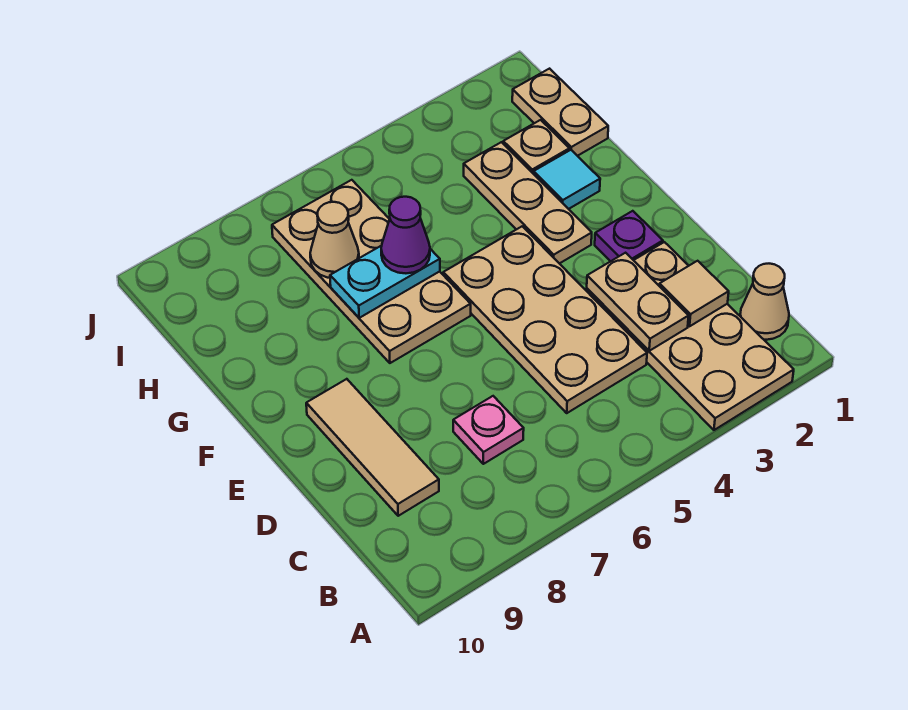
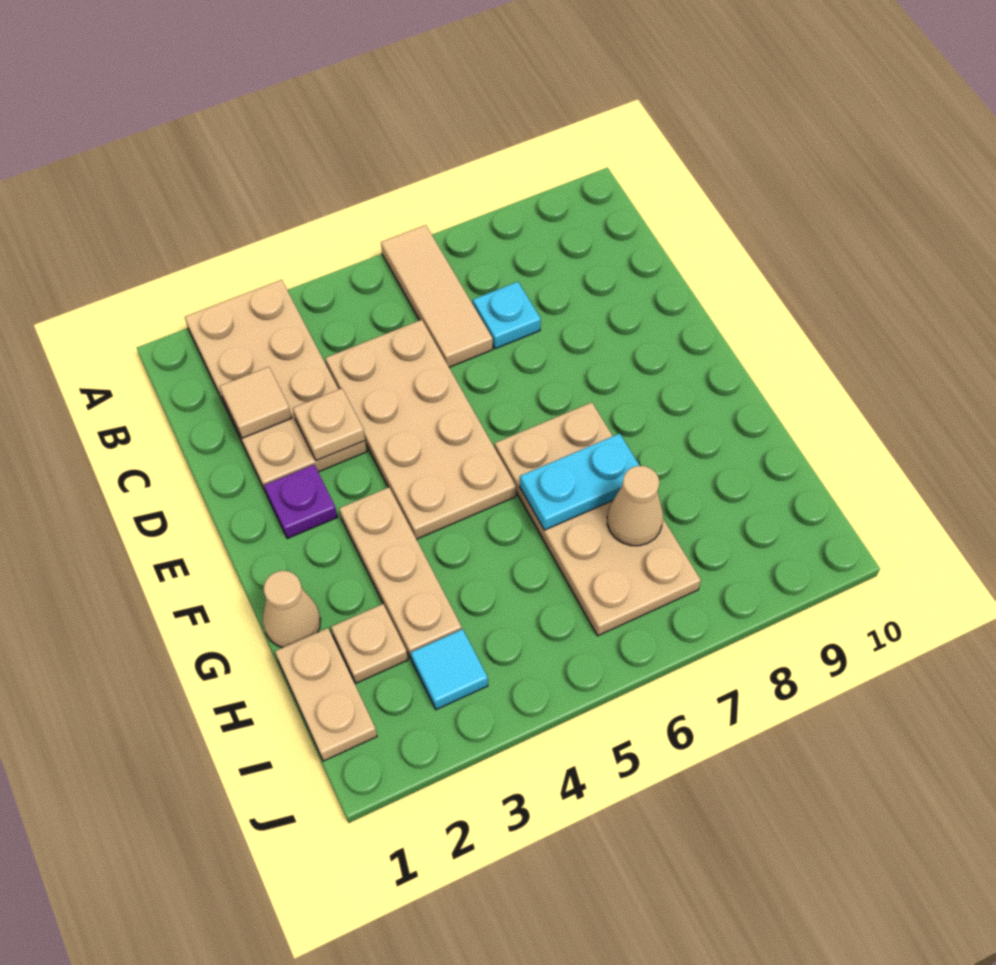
tan cone B1 level 1 -> tan cone G1 level 1
tan plate C3:D3 level 2 -> tan plate D3 level 2
pink plate C7 level 1 -> cyan plate C7 level 1
tan tile C9:E9 level 1 -> tan tile A6:C6 level 1
cyan tile G2 level 1 -> cyan tile I3 level 1
purple cone G6 level 3 -> none

